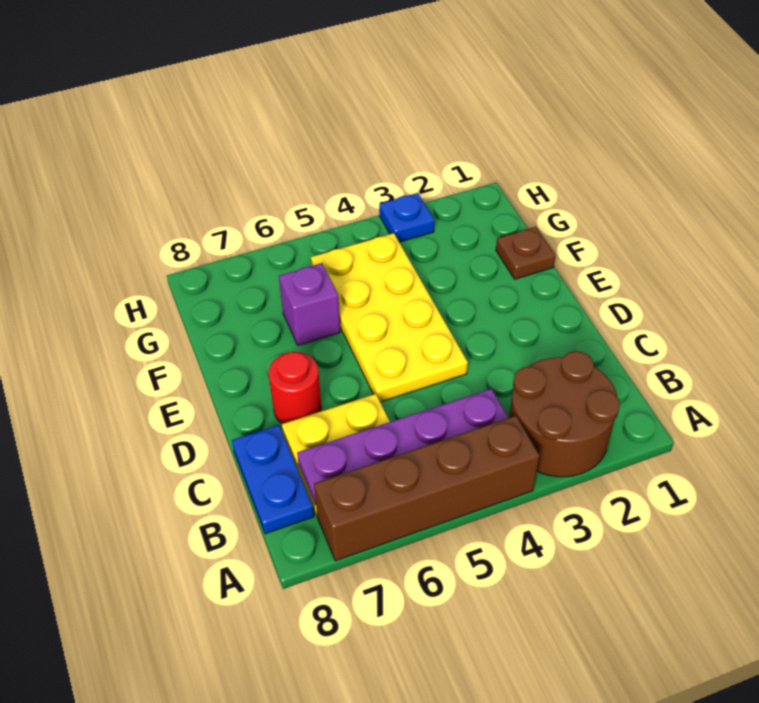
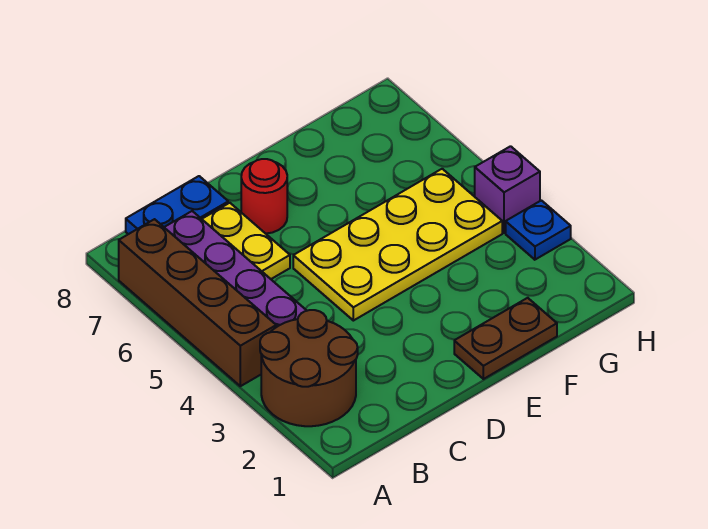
brown plate F1 level 1 -> brown plate E1:F1 level 1
purple brick F6 level 1 -> purple brick H4 level 1

